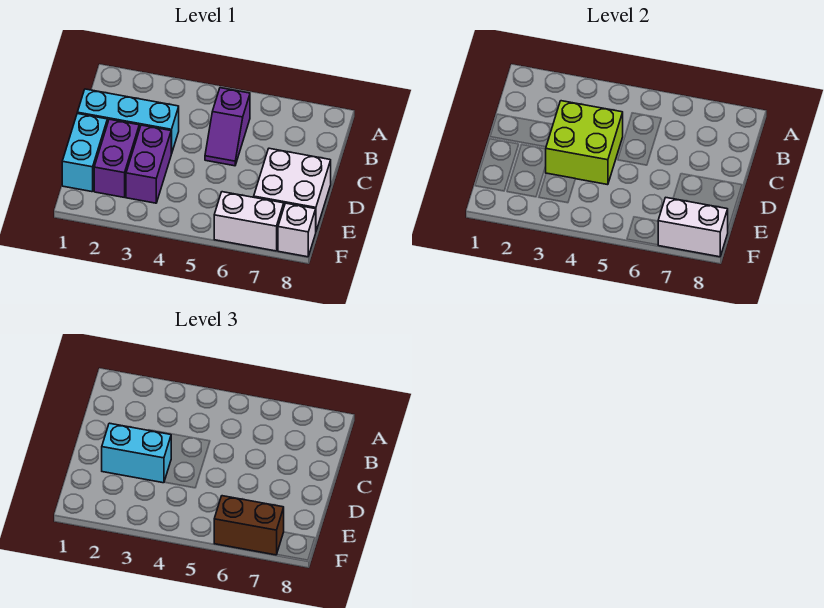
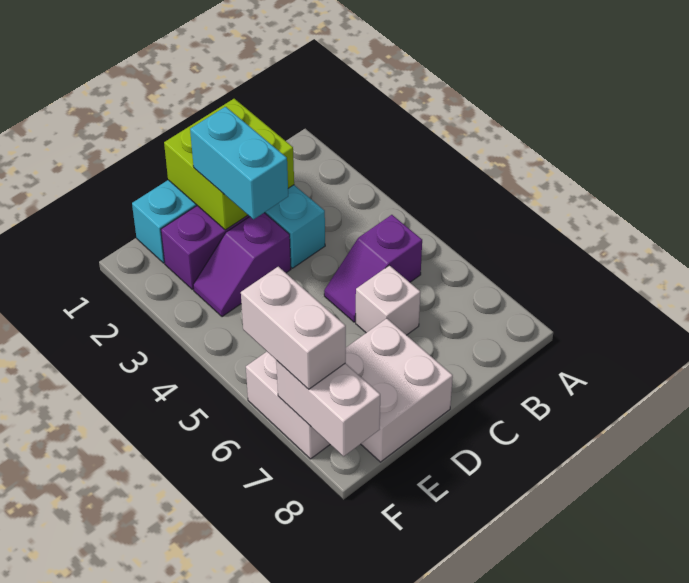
lime brick C3:D4 level 2 -> lime brick C1:D2 level 2
purple brick D3:E3 level 1 -> purple slope D3:E3 level 1 top D
brown brick F6:F7 level 3 -> white brick F6:F7 level 3
white brick F8 level 1 -> white brick C6 level 1

